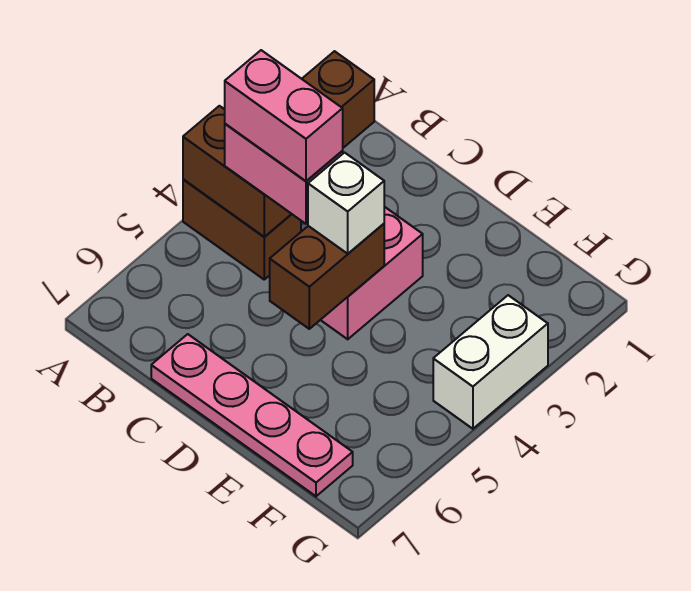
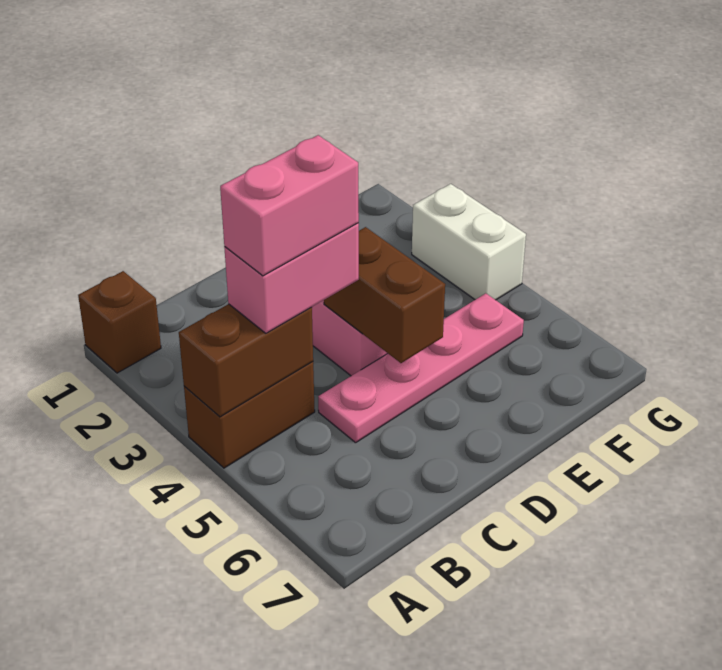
pink plate C7:F7 level 1 -> pink plate C5:F5 level 1
white brick D4 level 3 -> none

